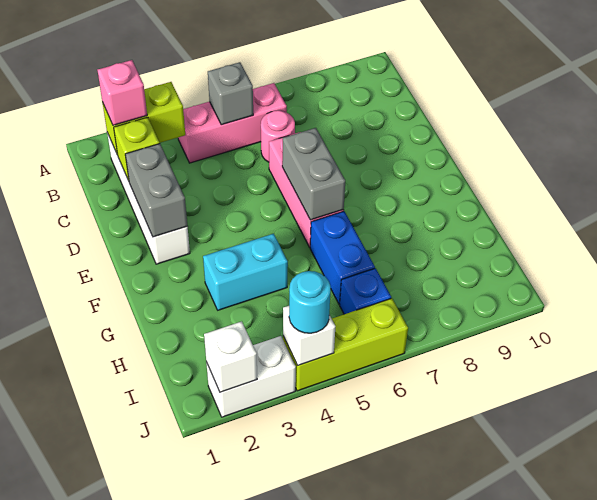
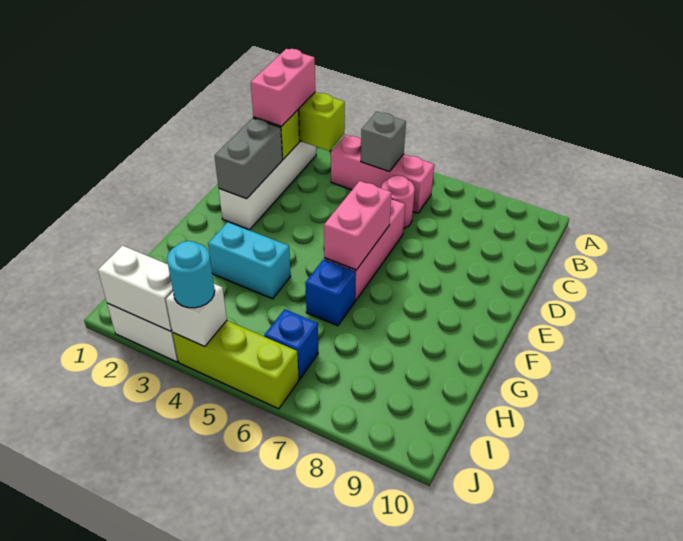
pink brick B2 level 3 -> pink brick B2:C2 level 3
grey brick E6:F6 level 2 -> pink brick E6:F6 level 2
blue brick G6:H6 level 1 -> blue brick G6 level 1
white brick J2 level 2 -> white brick J2:J3 level 2

